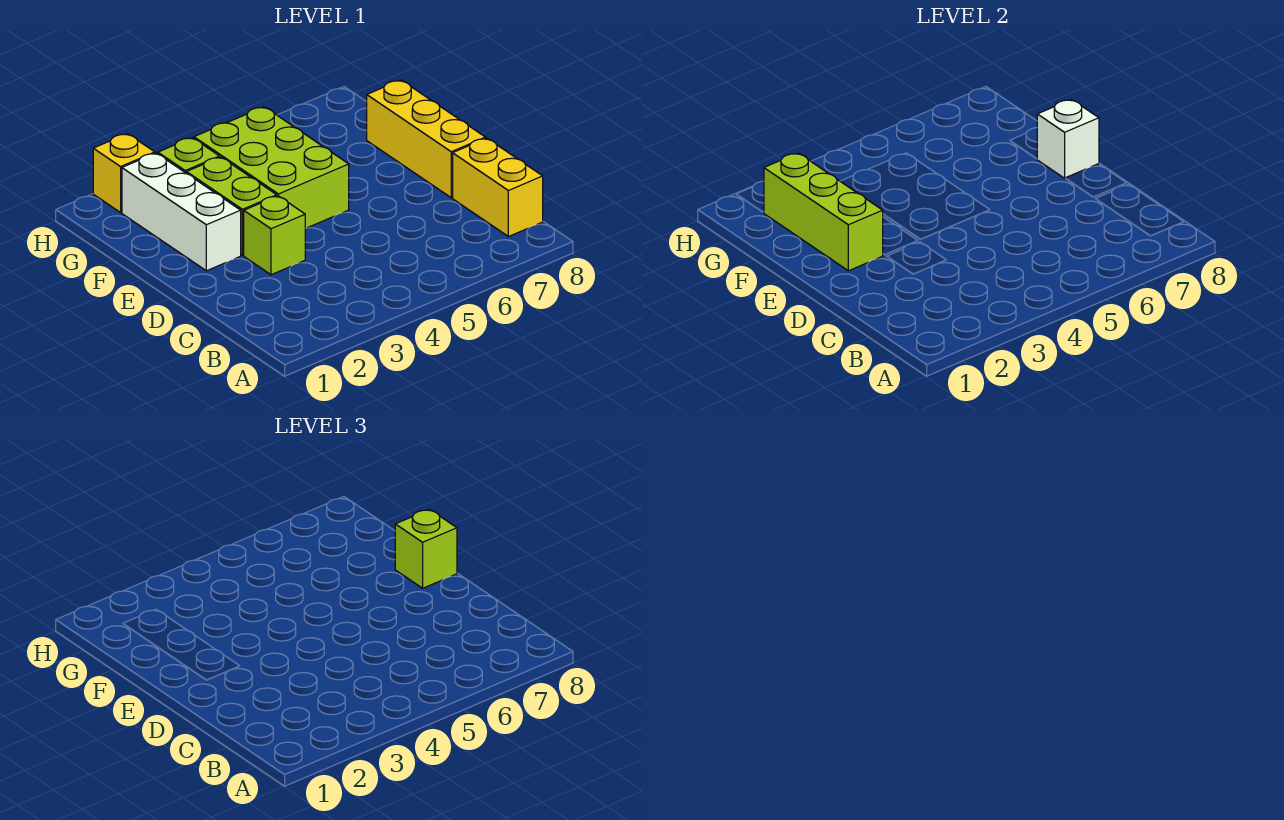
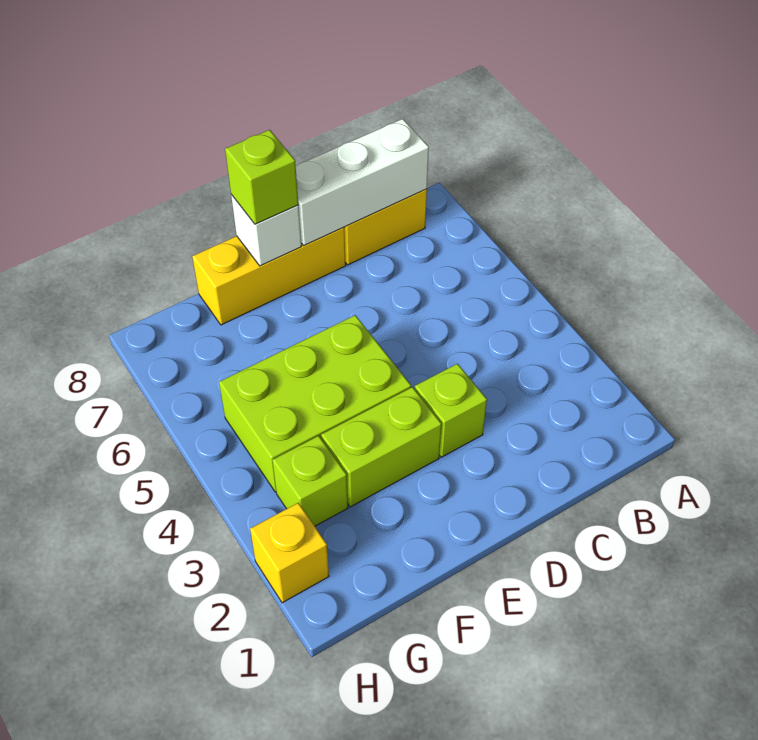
white brick E2:G2 level 1 -> white brick B8:D8 level 2
lime brick E2:G2 level 2 -> none

